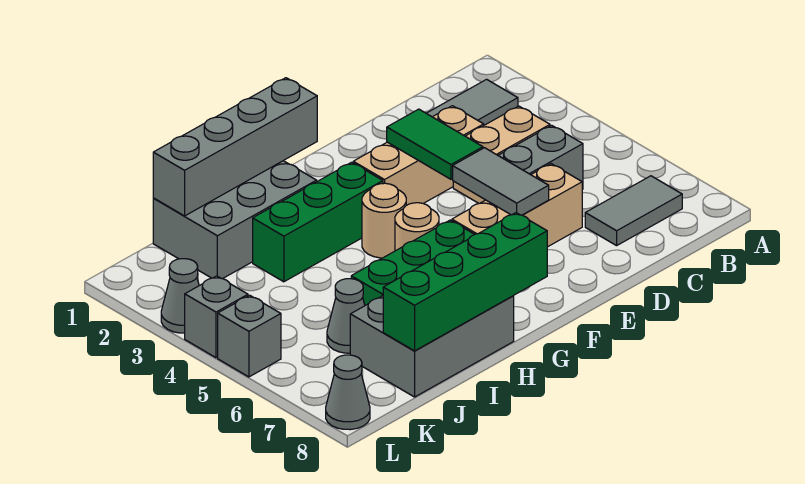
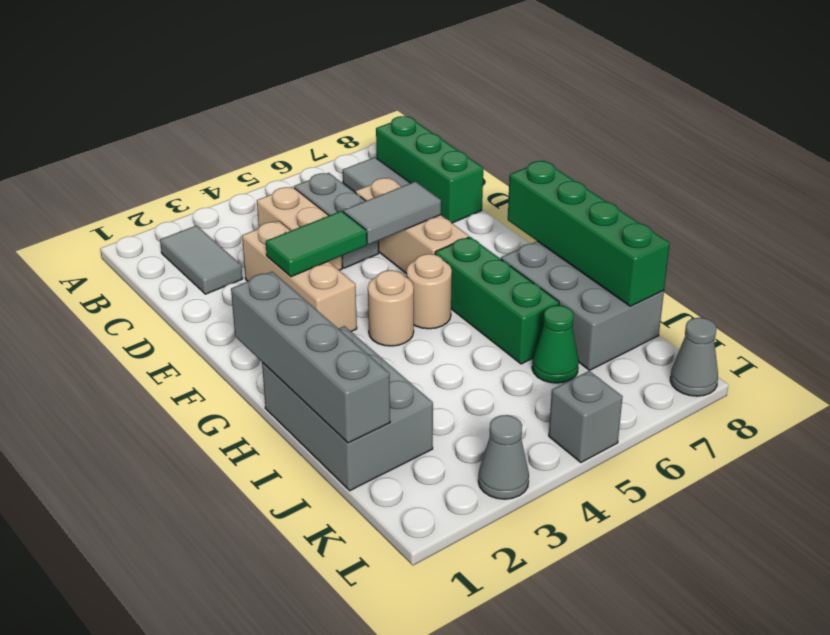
green brick G3:I3 level 1 -> green brick B8:D8 level 1
grey cone J6 level 1 -> green cone J6 level 1
grey brick L4 level 1 -> none

